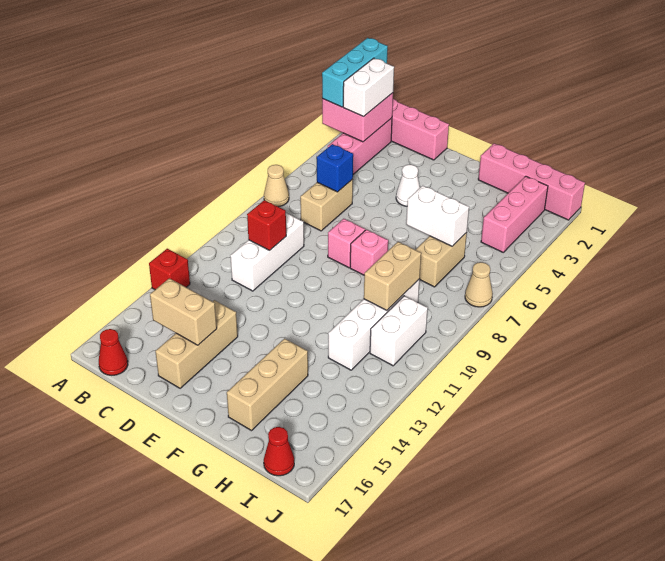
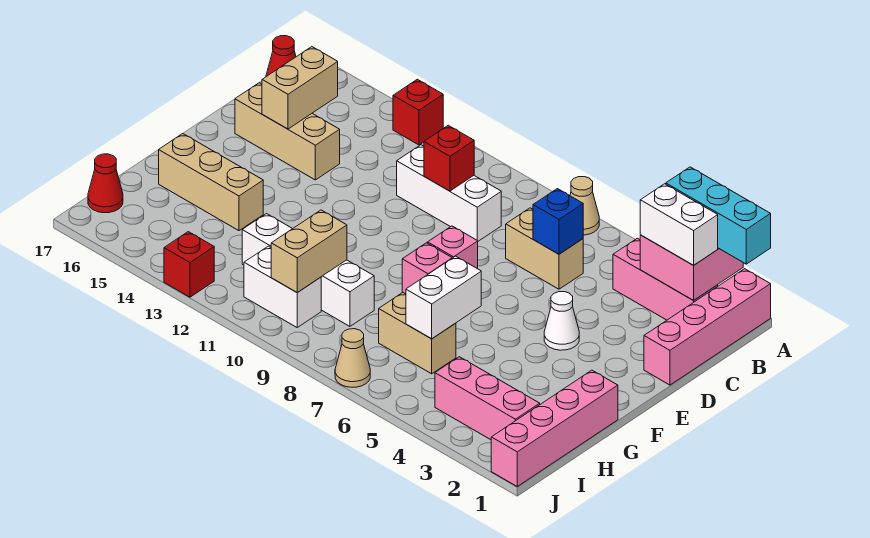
tan brick H9:H10 level 2 -> tan brick H10:I10 level 2
none -> red brick J13 level 1

